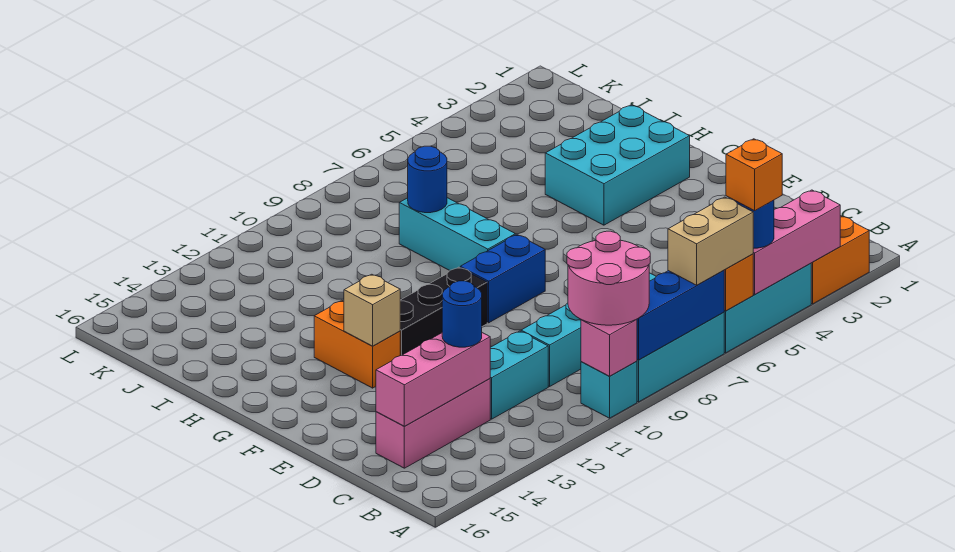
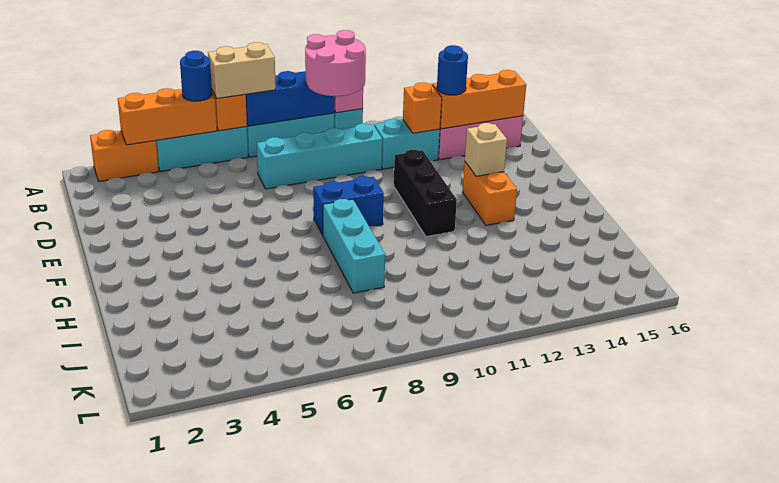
pink brick A3:A5 level 2 -> orange brick A3:A5 level 2
orange brick A5 level 4 -> orange brick C12 level 2
pink brick C13:C15 level 2 -> orange brick C13:C15 level 2
black brick F10:F12 level 1 -> black brick E11:G11 level 1
cyan brick G2:H4 level 1 -> none
blue round brick I8 level 2 -> none

